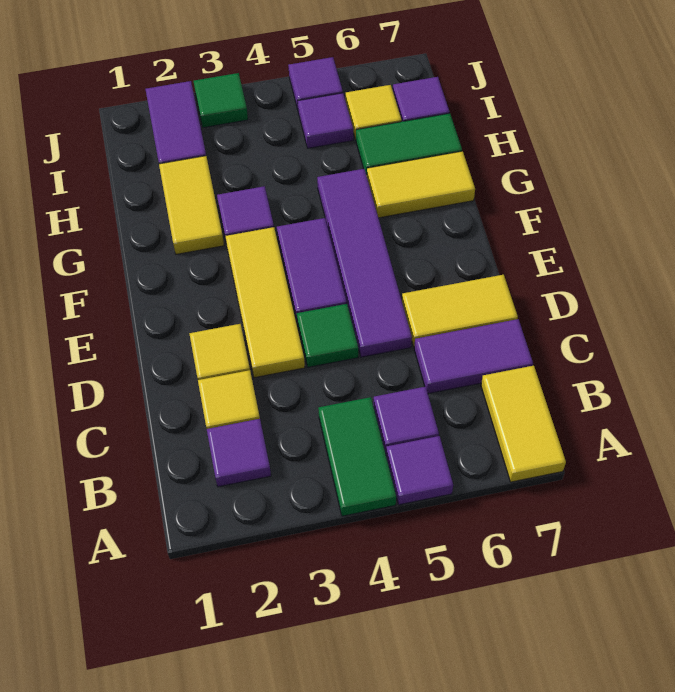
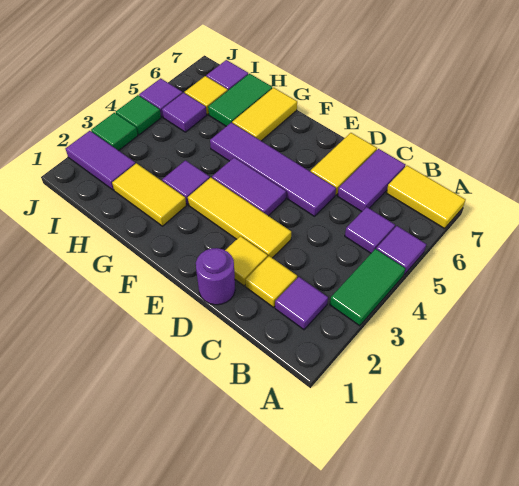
green tile A4:B4 level 1 -> green tile A3:A4 level 1
none -> purple round brick D1 level 1
green tile D4 level 1 -> green tile J4 level 1

